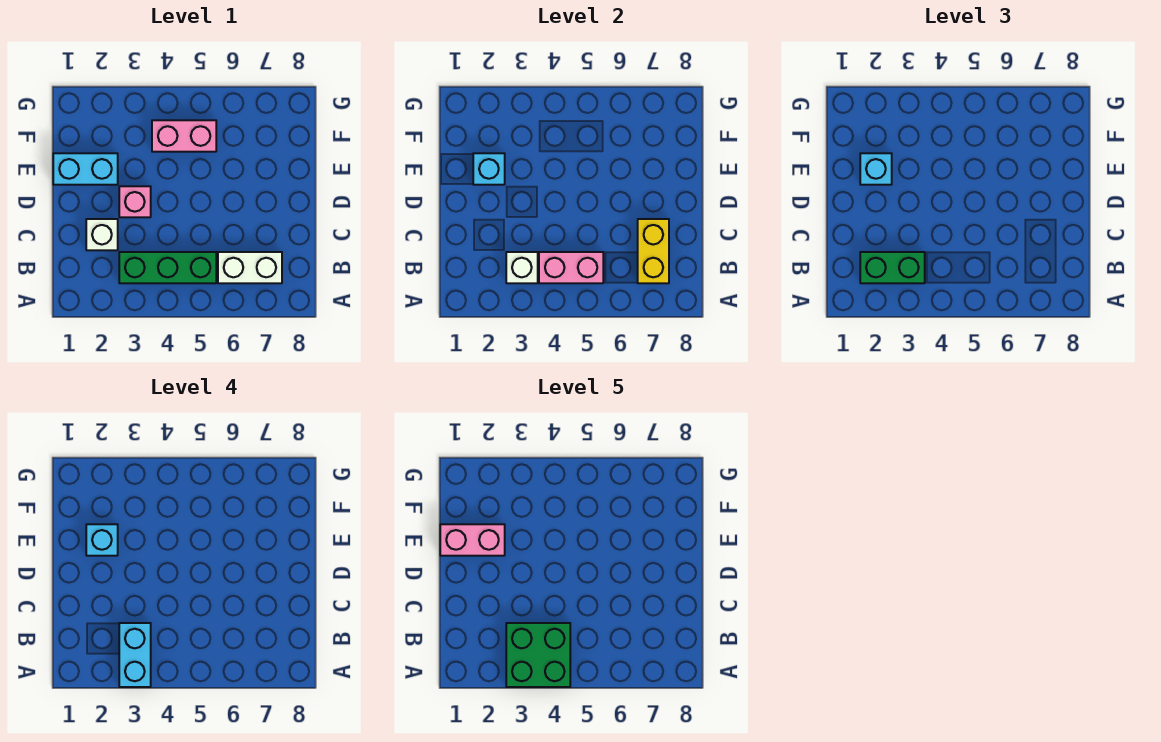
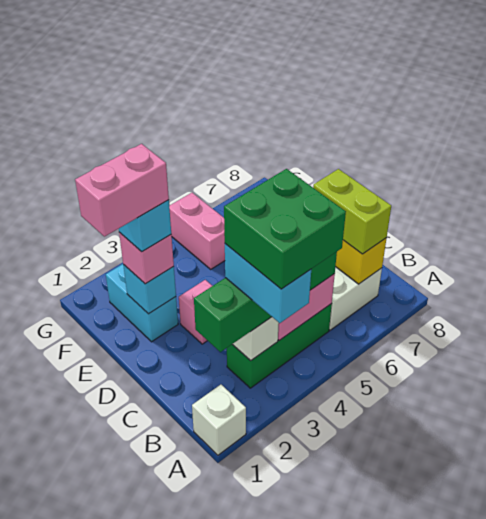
green brick B2:B3 level 3 -> green brick B2:B5 level 3
none -> lime brick B7:C7 level 3
white brick C2 level 1 -> white brick A1 level 1
cyan brick E1:E2 level 1 -> cyan brick E2:F2 level 1
cyan brick E2 level 3 -> pink brick E2 level 3
pink brick F4:F5 level 1 -> pink brick F5:G5 level 1

